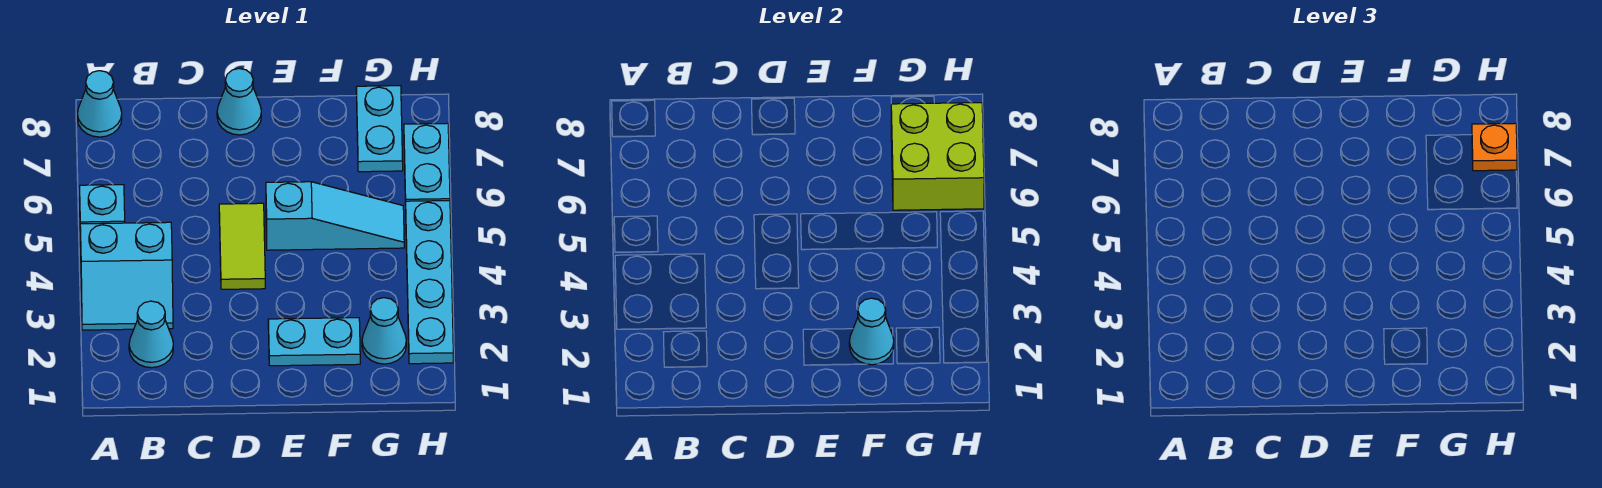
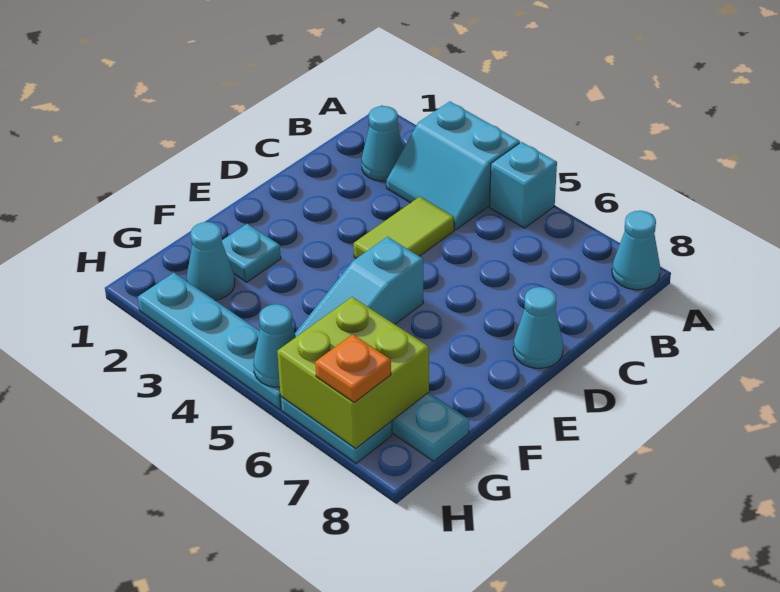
cyan slope A3:B4 level 1 top 4 -> cyan slope A3:B4 level 1 top A
lime tile D4:D5 level 1 -> lime tile C4:D4 level 1
cyan plate E2:F2 level 1 -> cyan plate F2 level 1
cyan cone F2 level 2 -> cyan cone H5 level 2

